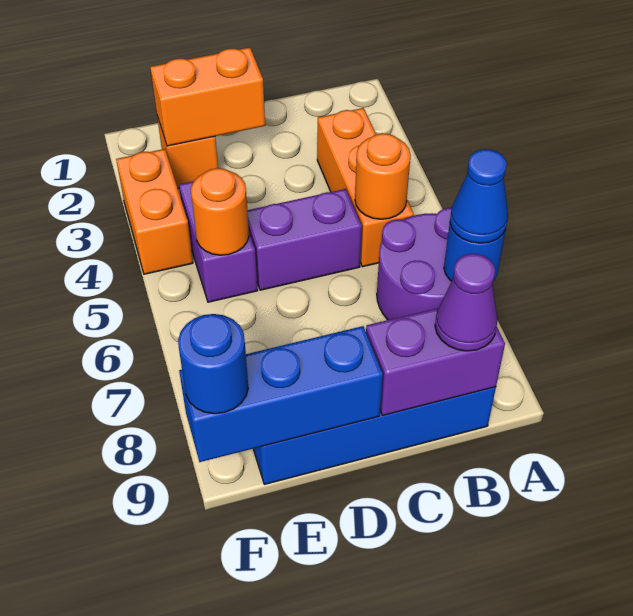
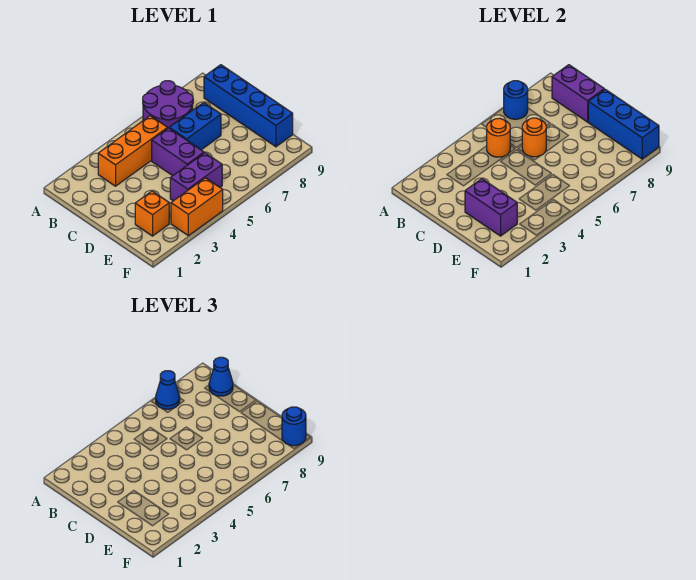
purple cone B9 level 3 -> blue cone B9 level 3
none -> blue brick C6:C7 level 1
orange brick D2:E2 level 2 -> purple brick D2:E2 level 2
orange round brick E5 level 2 -> orange round brick C6 level 2

